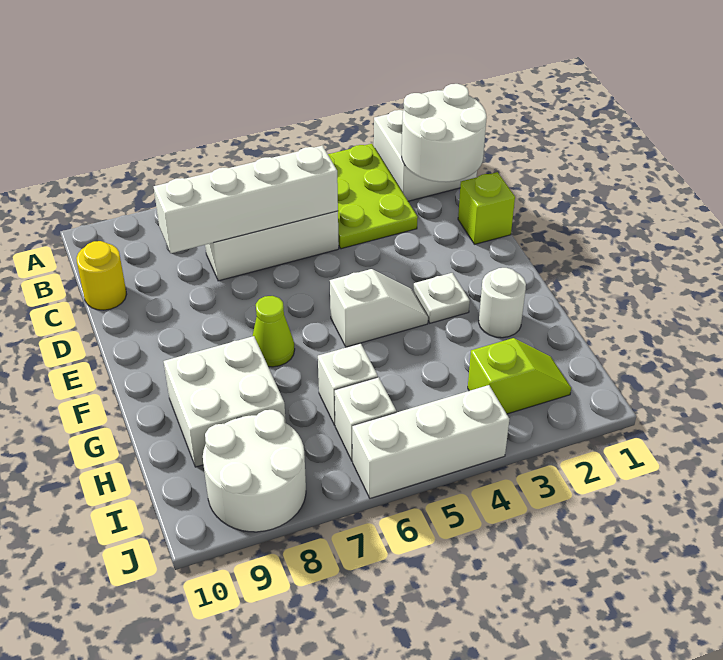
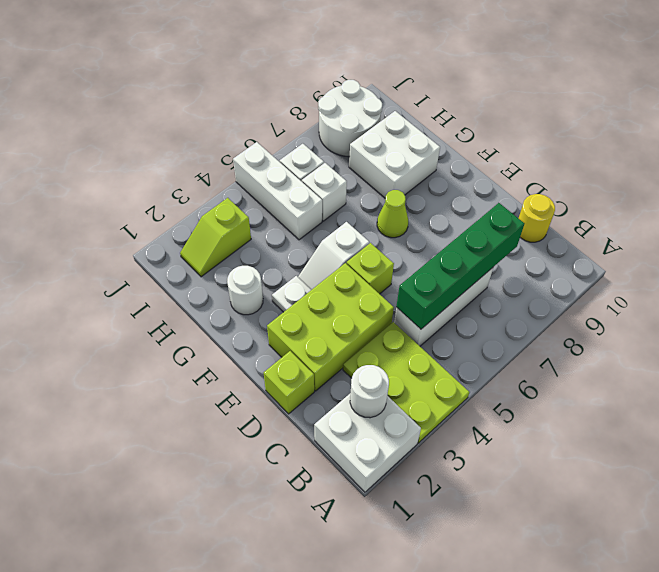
white round brick B1:C2 level 2 -> white round brick B2 level 2
white brick C5:C8 level 2 -> green brick C5:C8 level 2
none -> lime brick D2:E4 level 1
none -> lime brick E5 level 1
white brick J4:J6 level 1 -> white brick H5:J5 level 1

